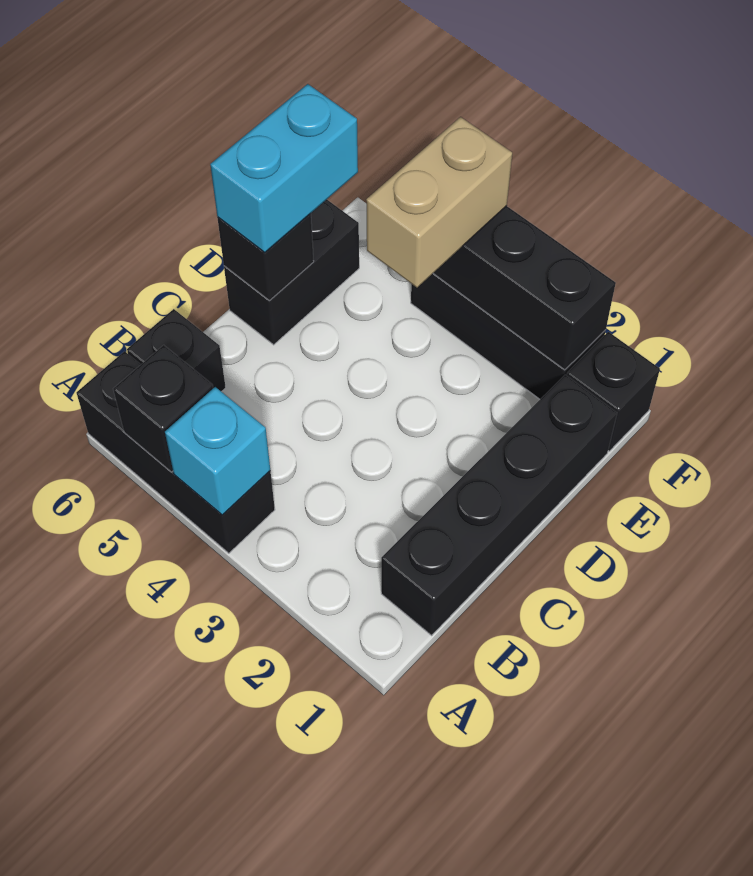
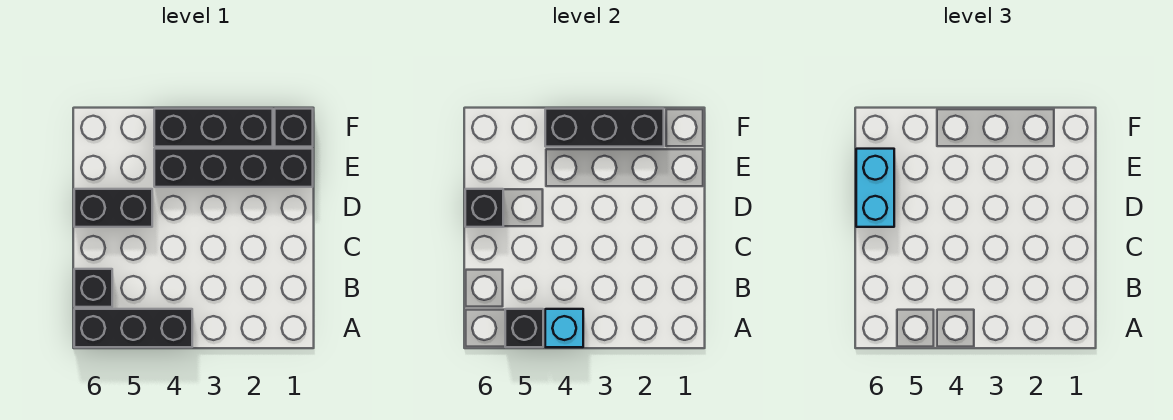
black brick B1:E1 level 1 -> black brick E1:E4 level 1
black brick D6:E6 level 1 -> black brick D5:D6 level 1
tan brick E4:F4 level 3 -> none

